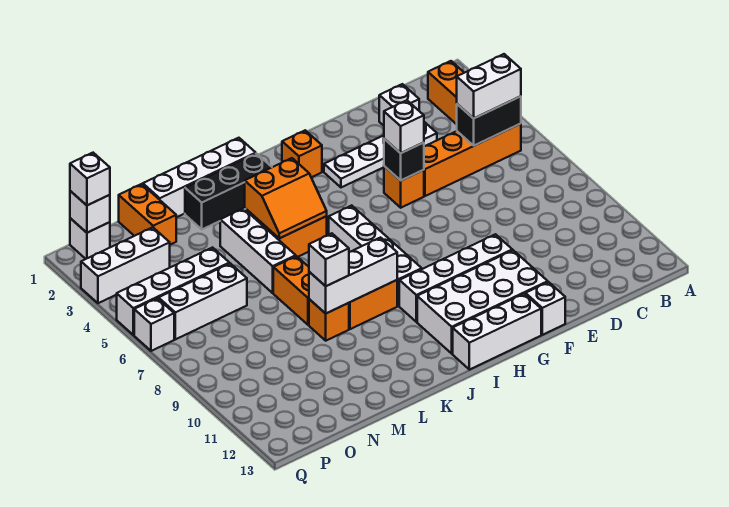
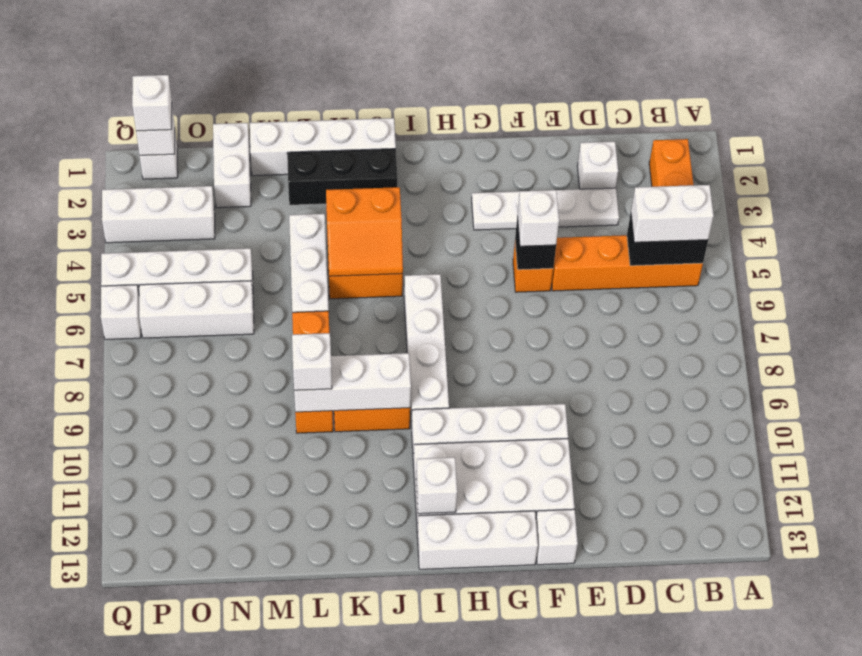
orange brick H2 level 1 -> none
none -> white brick I12 level 2
orange brick N1:N2 level 1 -> white brick N1:N2 level 1

